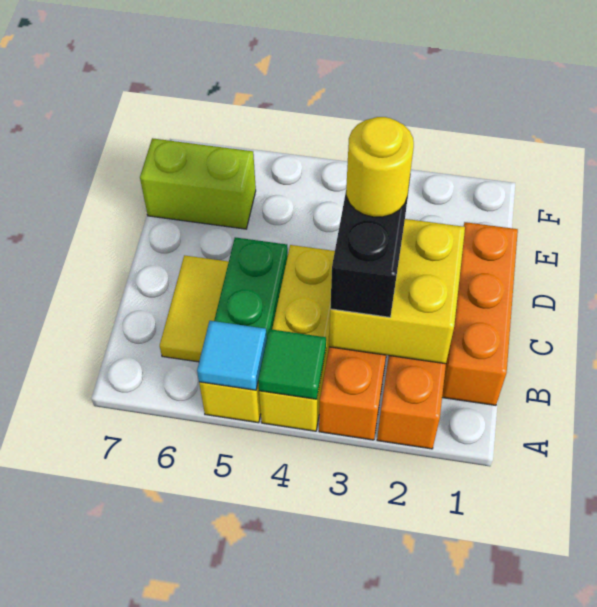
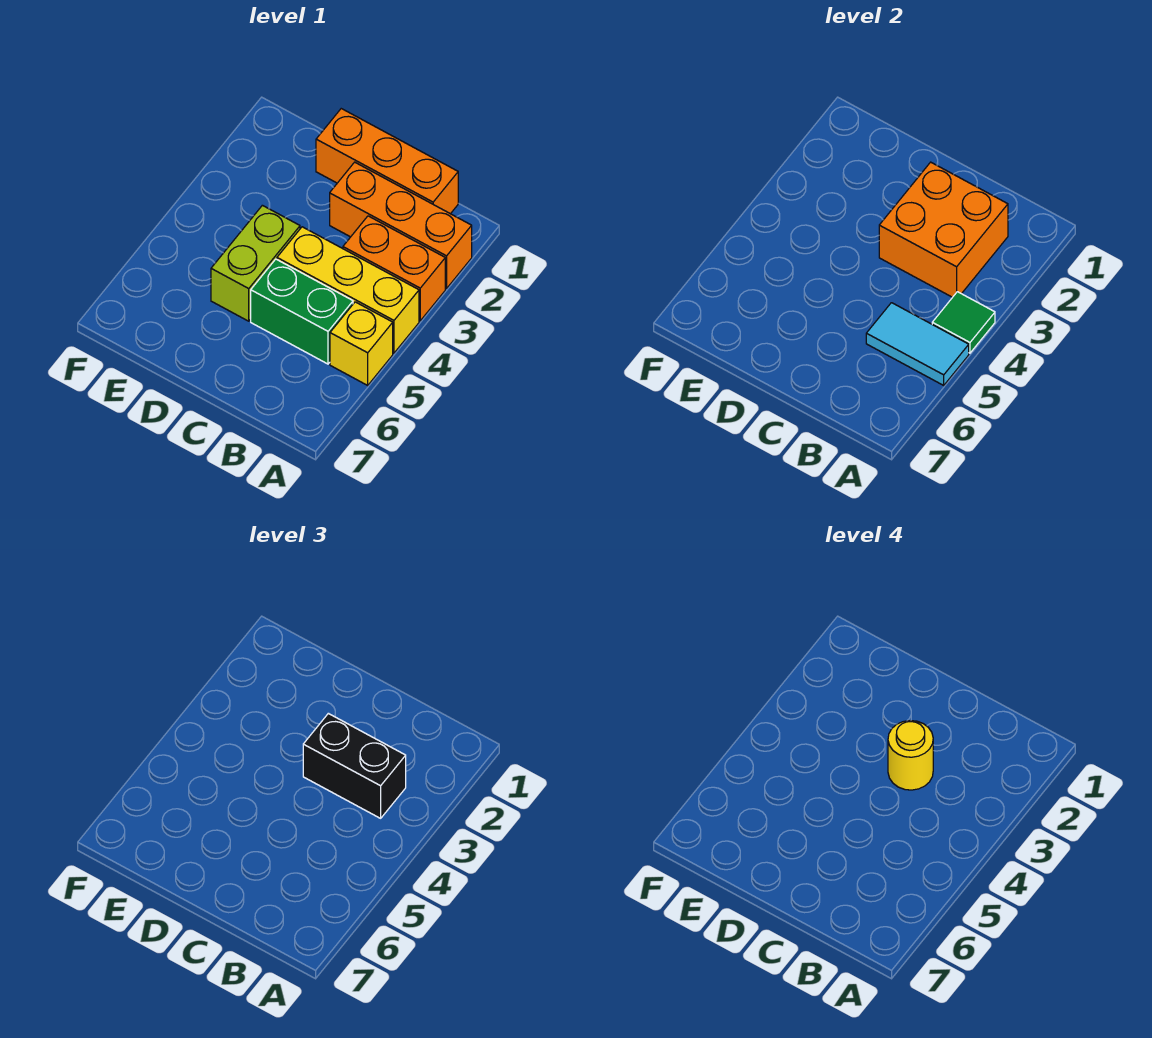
cyan tile A5 level 2 -> cyan tile A5:B5 level 2
yellow brick B2:C3 level 2 -> orange brick B2:C3 level 2
yellow tile B6:C6 level 1 -> none
lime brick E6:E7 level 1 -> lime brick D4:D5 level 1

